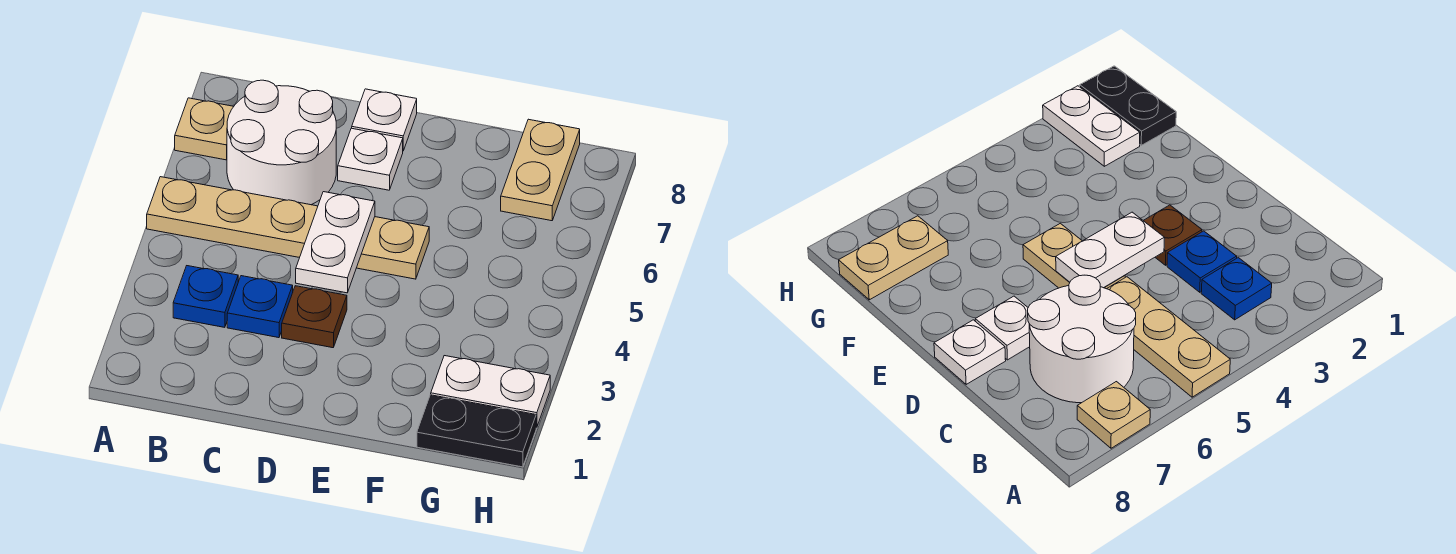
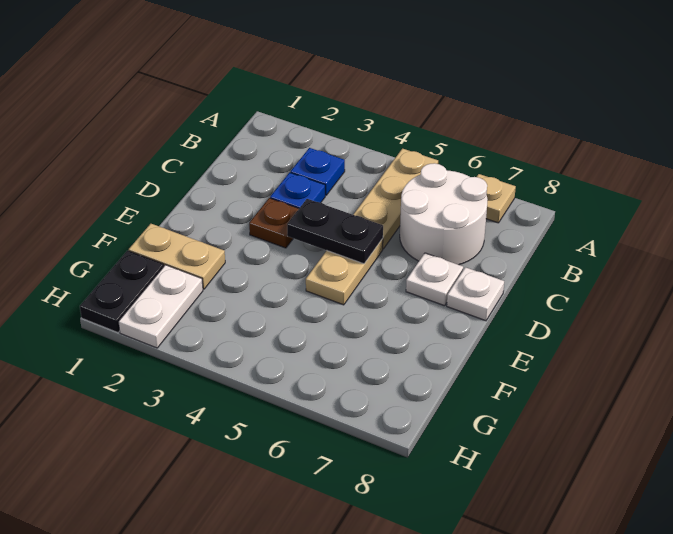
white plate D4:D5 level 2 -> black plate D4:D5 level 2
tan plate G7:G8 level 1 -> tan plate F1:F2 level 1

